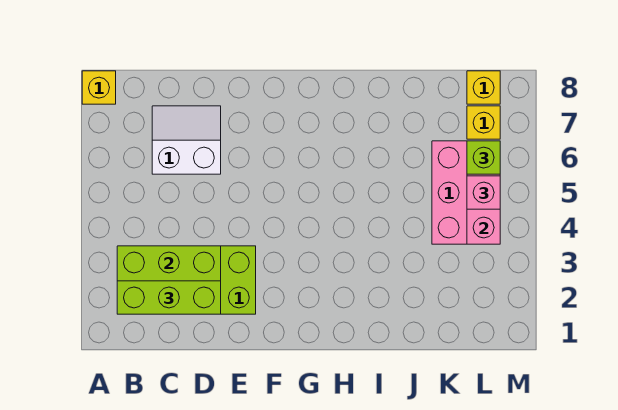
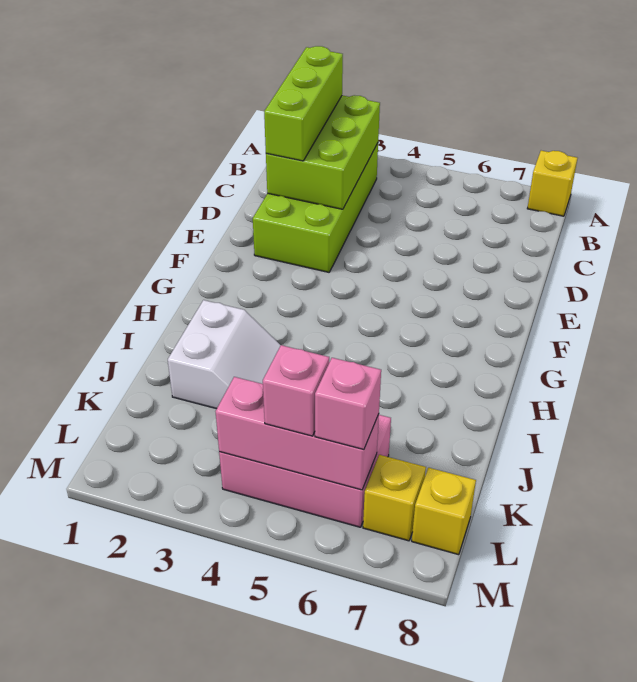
white slope C6:D7 level 1 top 6 -> white slope I2:J3 level 1 top 2
lime brick L6 level 3 -> pink brick L6 level 3

